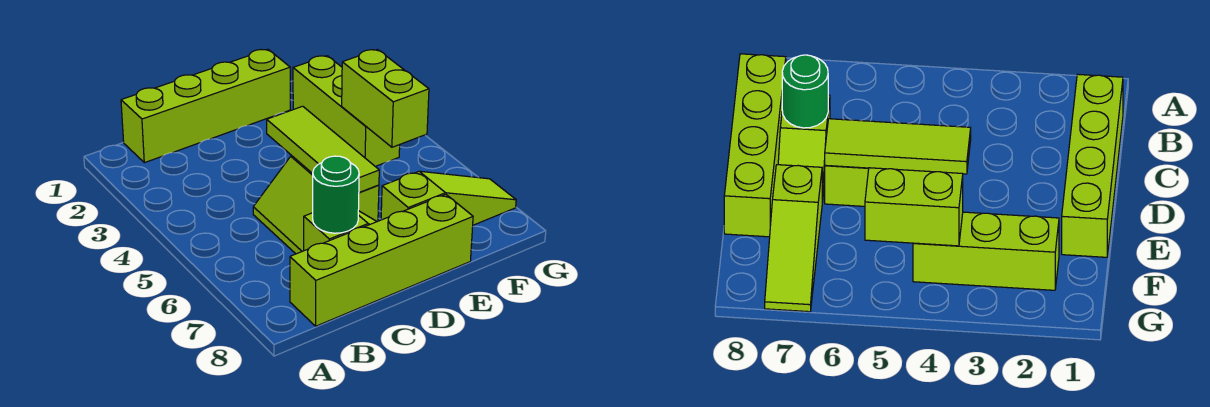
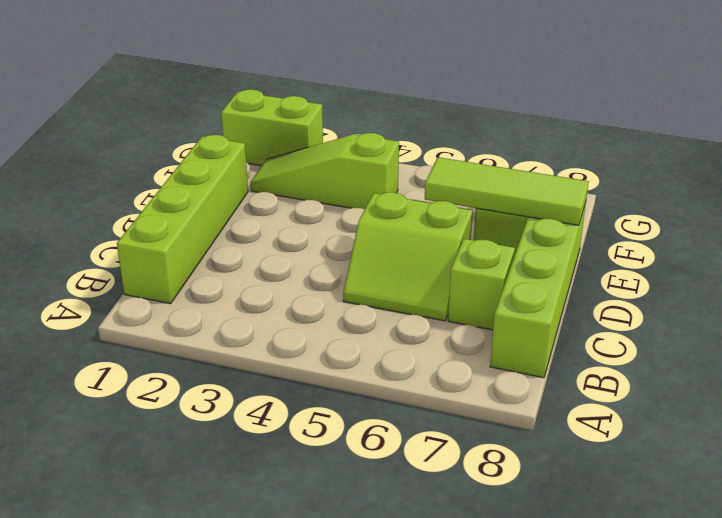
green round brick C7 level 2 -> none
lime tile D4:D6 level 2 -> lime tile E6:E8 level 2
lime brick F2:F4 level 1 -> lime slope F2:F4 level 1 top 4
lime brick F4:F5 level 2 -> lime brick G1:G2 level 1

